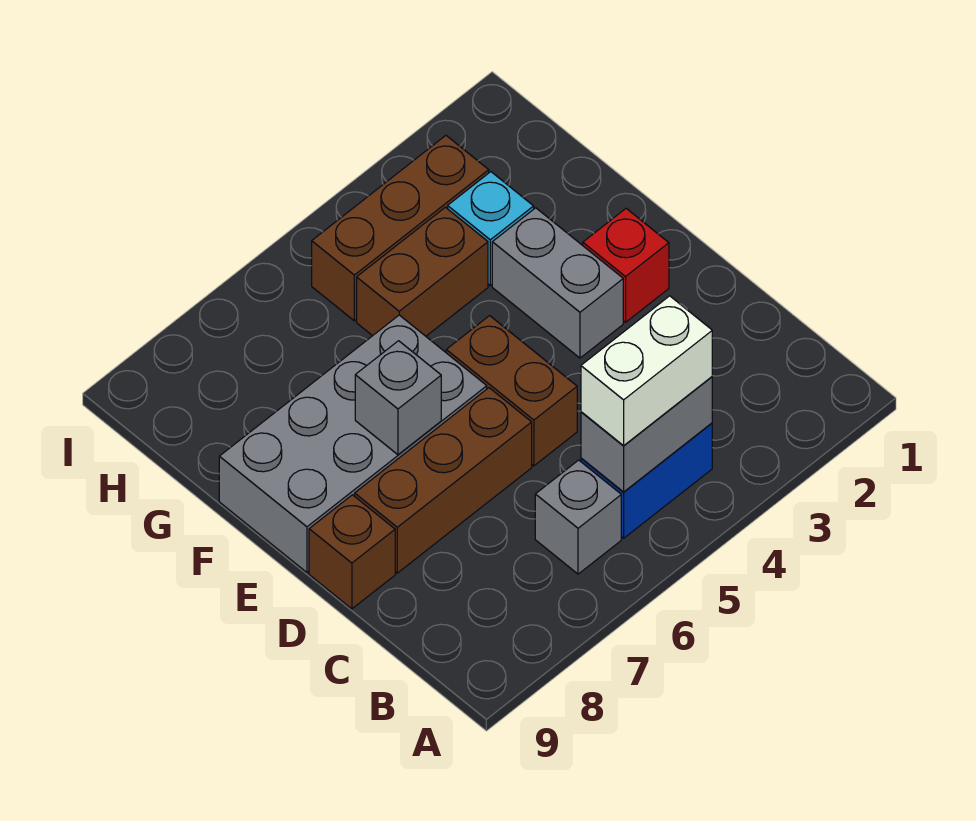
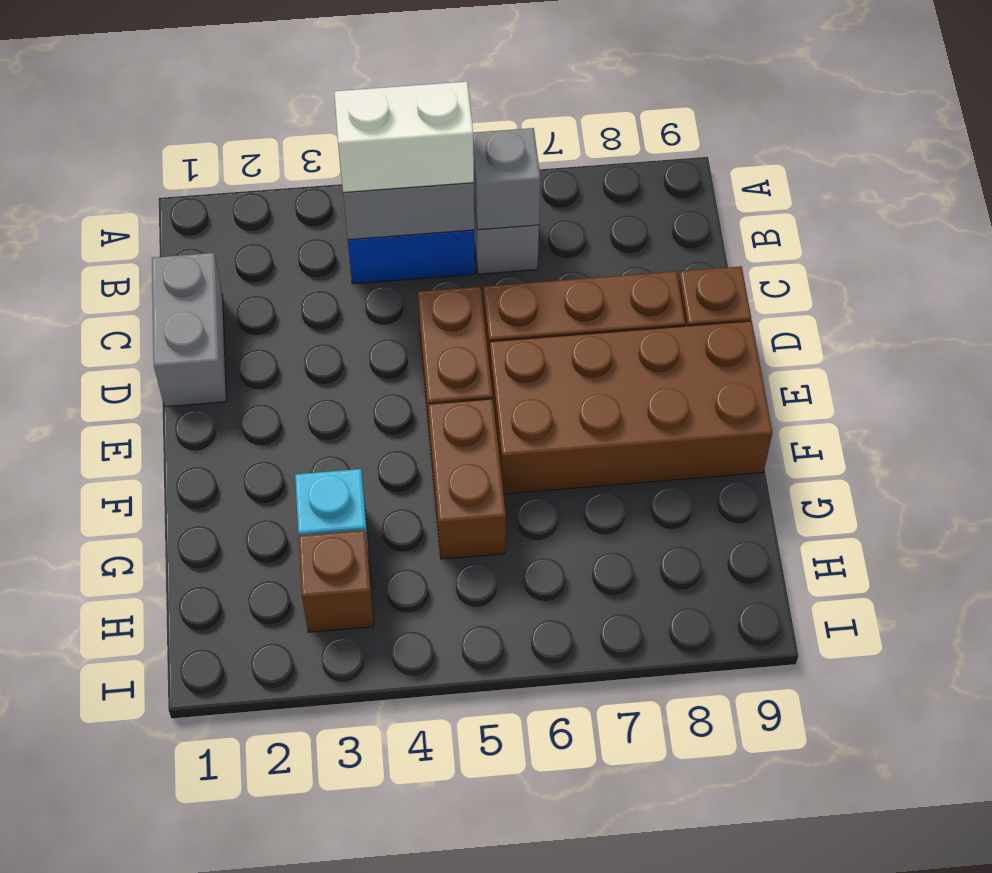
red brick E2 level 1 -> none
grey brick E3:F3 level 1 -> grey brick C1:D1 level 1
grey brick E6:F9 level 1 -> brown brick E6:F9 level 1
grey brick E7 level 2 -> grey brick B6 level 2
brown brick G4:G5 level 1 -> brown brick F5:G5 level 1
brown brick H3:H5 level 1 -> brown brick H3 level 1

